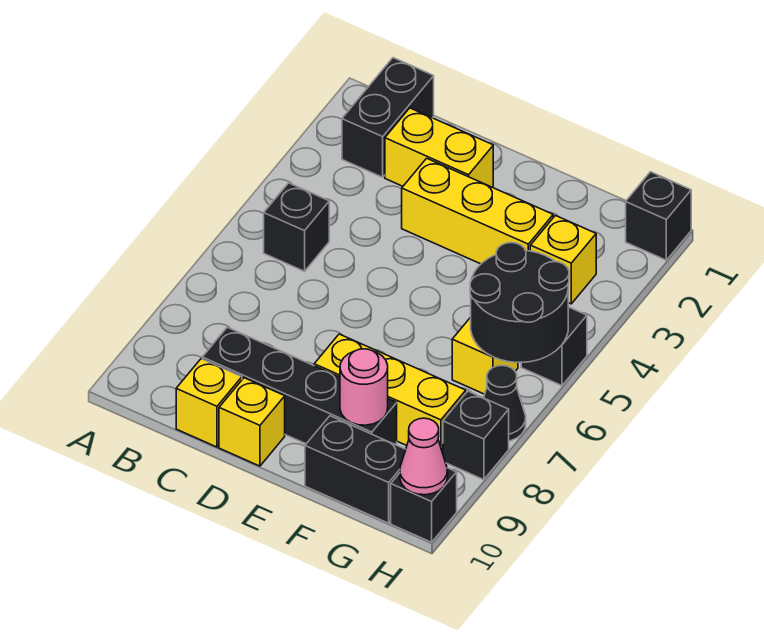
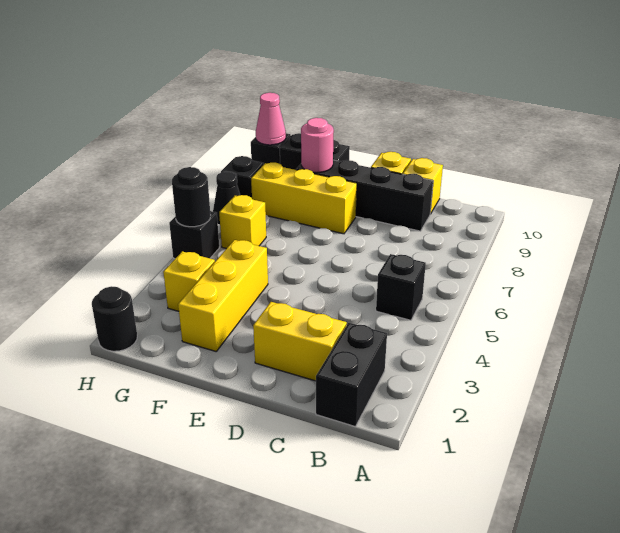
yellow brick D3:F3 level 1 -> yellow brick F2:F4 level 1
black round brick G5:H6 level 2 -> black round brick H5 level 2
black brick H1 level 1 -> black round brick H1 level 1

